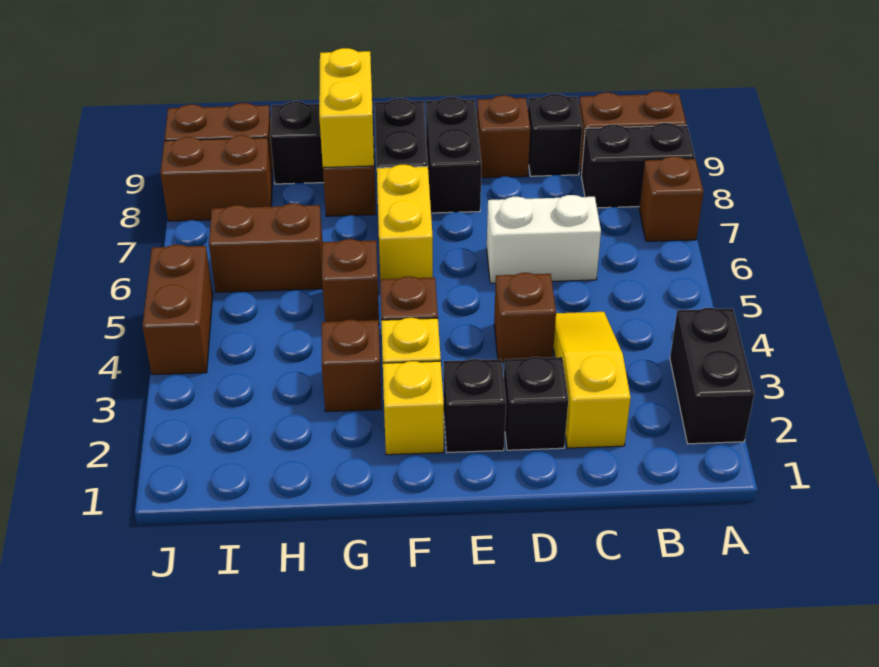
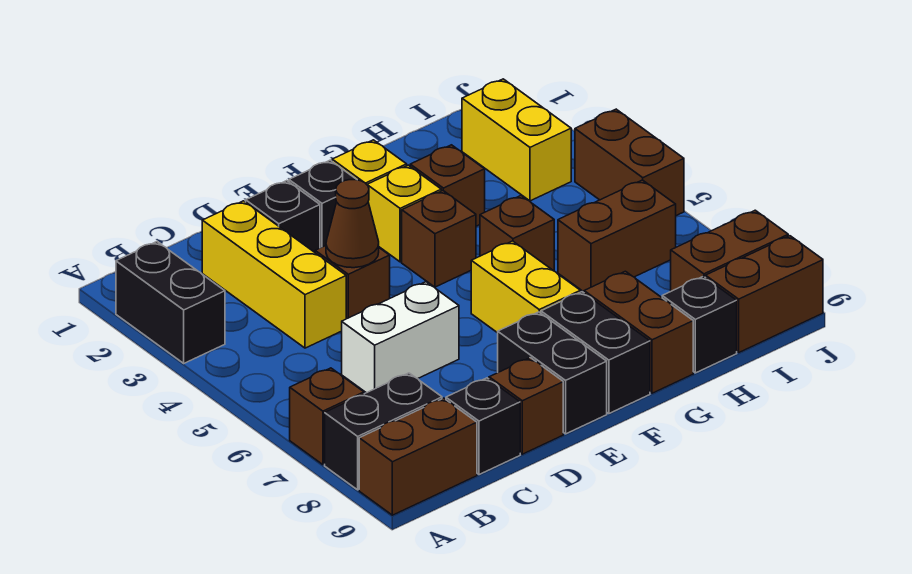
yellow slope C2:C4 level 1 top 2 -> yellow brick C2:C4 level 1
none -> brown cone D4 level 2
yellow brick G8:G9 level 2 -> yellow brick I2:I3 level 1

